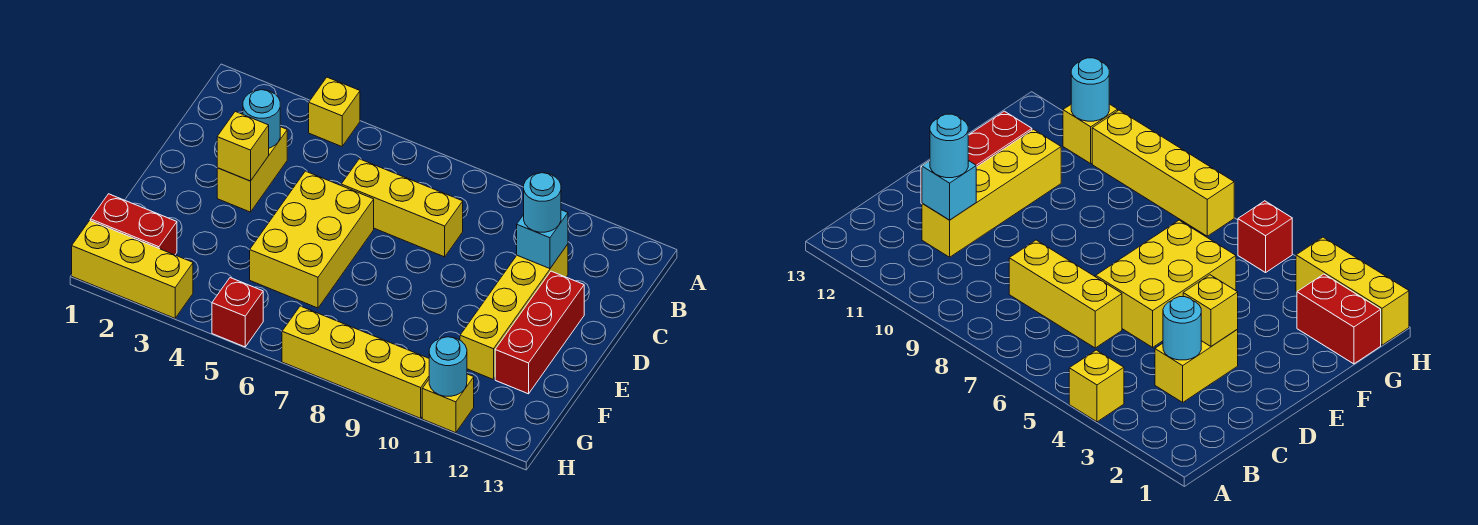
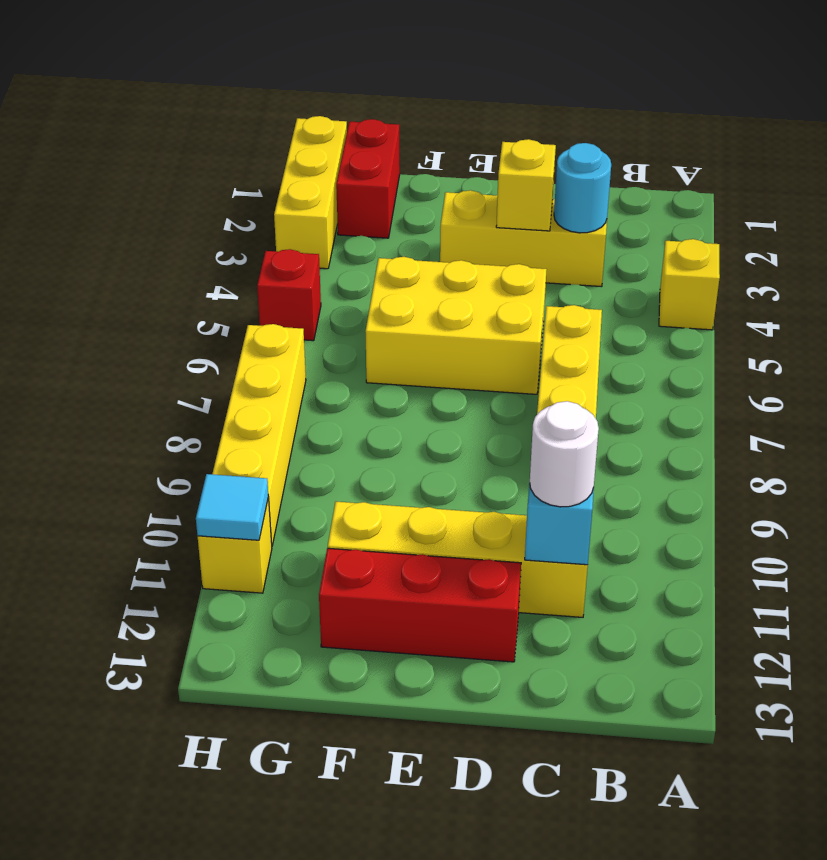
yellow brick C3:D3 level 1 -> yellow brick C3:E3 level 1
cyan round brick C11 level 3 -> white round brick C11 level 3
cyan round brick H11 level 2 -> cyan tile H11 level 2

